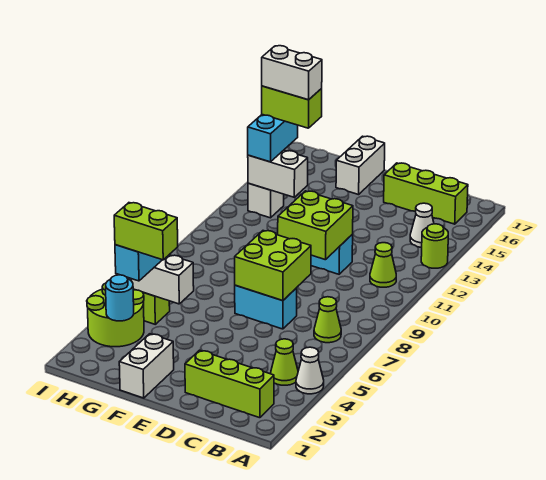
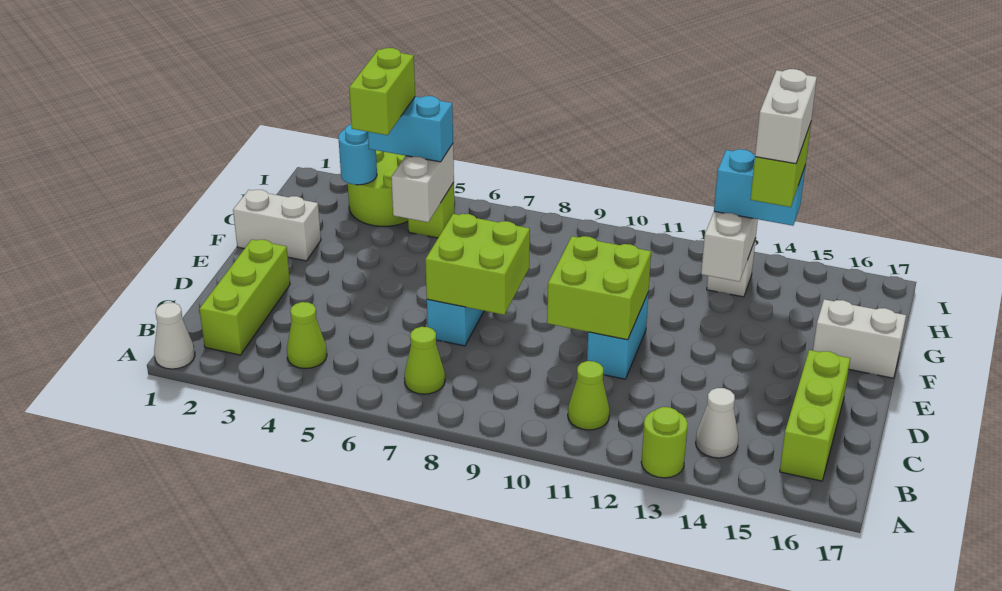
white cone A4 level 1 -> white cone A1 level 1

